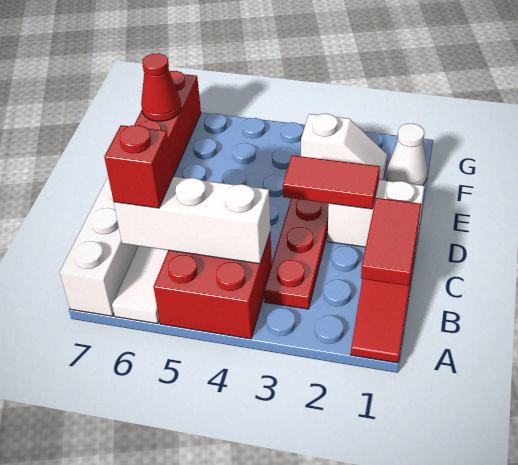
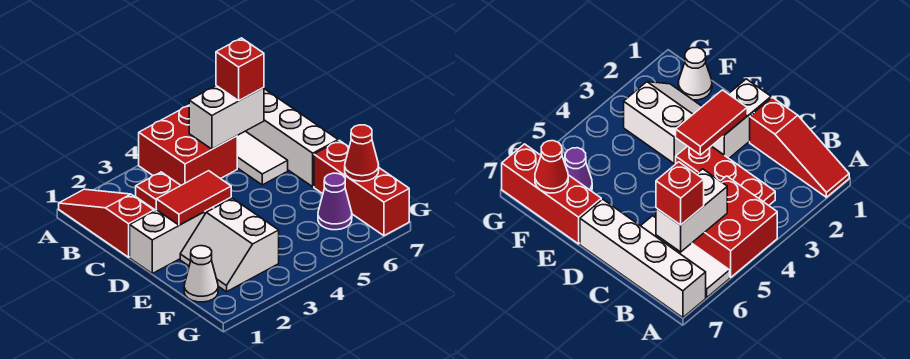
red tile B1:C1 level 2 -> none
white brick B4:B6 level 2 -> white brick B5:B6 level 2
white slope F2:F3 level 1 top 3 -> white slope E2:F3 level 1 top 3
none -> purple cone F6 level 1

